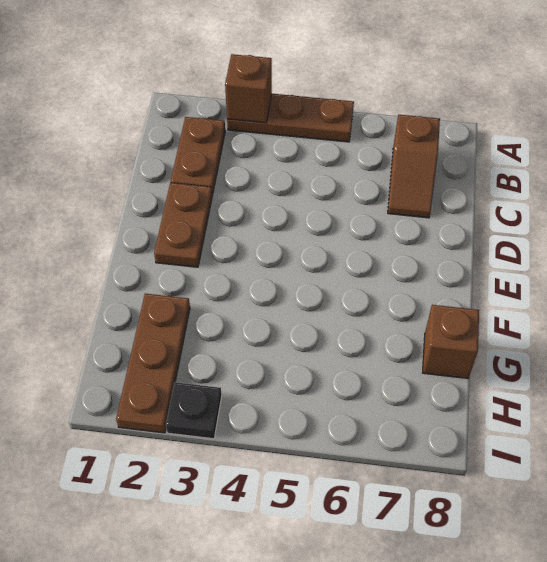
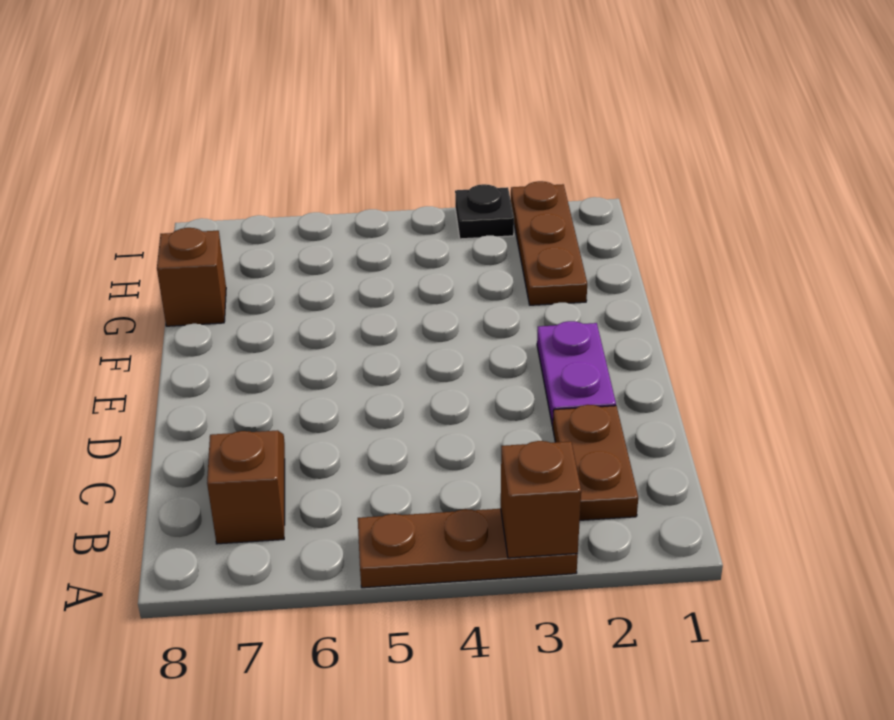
brown plate D2:E2 level 1 -> purple plate D2:E2 level 1

